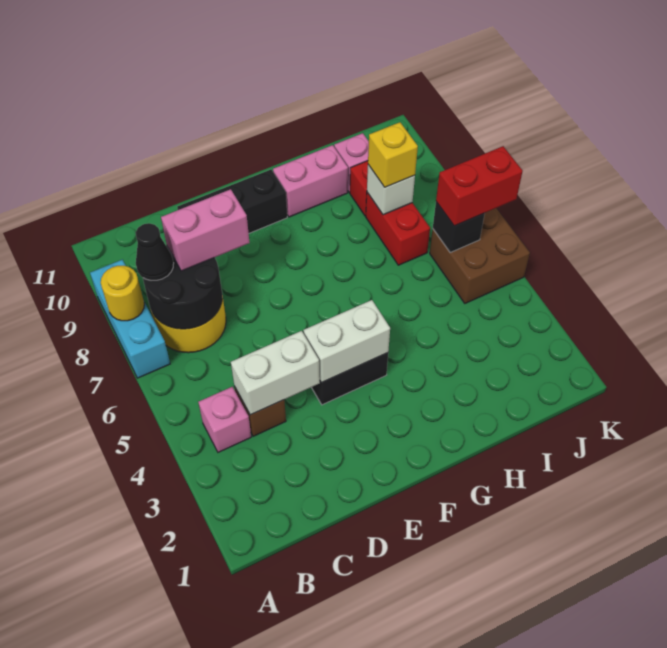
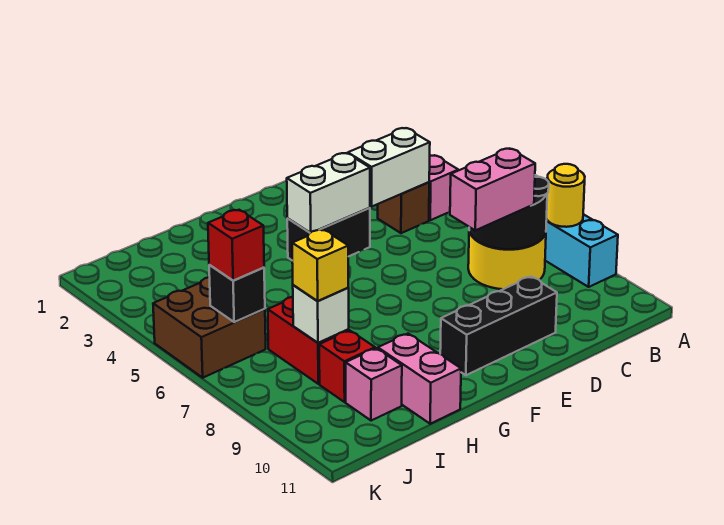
black cone B8 level 3 -> none
pink brick G10:H10 level 1 -> pink brick H10:H11 level 1
red brick J6:K6 level 3 -> red brick J6 level 3

